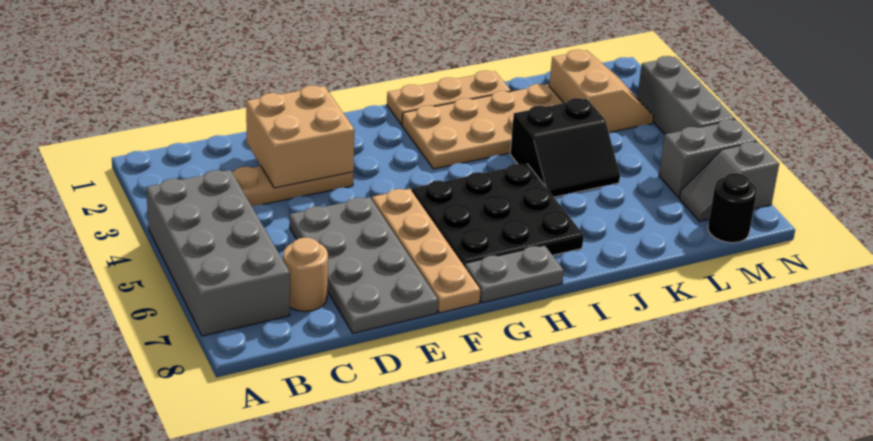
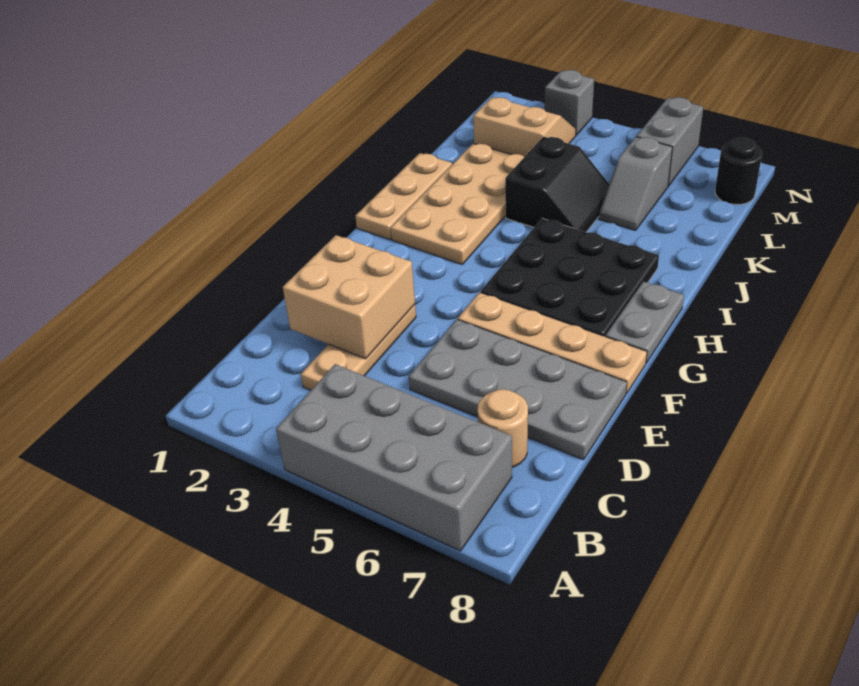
grey slope M7:N7 level 1 top N -> grey slope K6:L6 level 1 top L
grey brick N3:N5 level 1 -> grey brick N3 level 1

